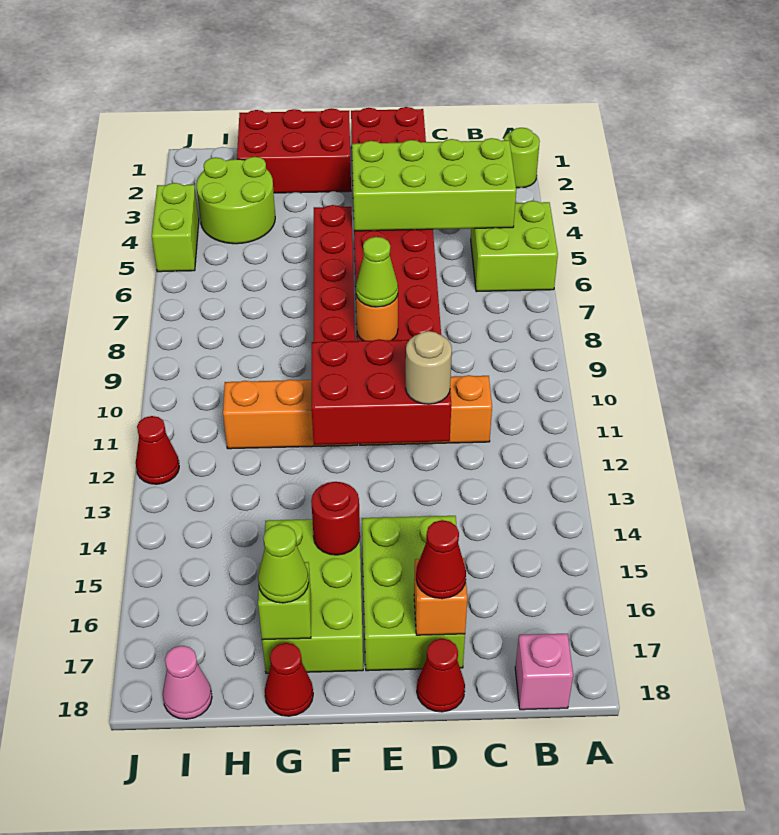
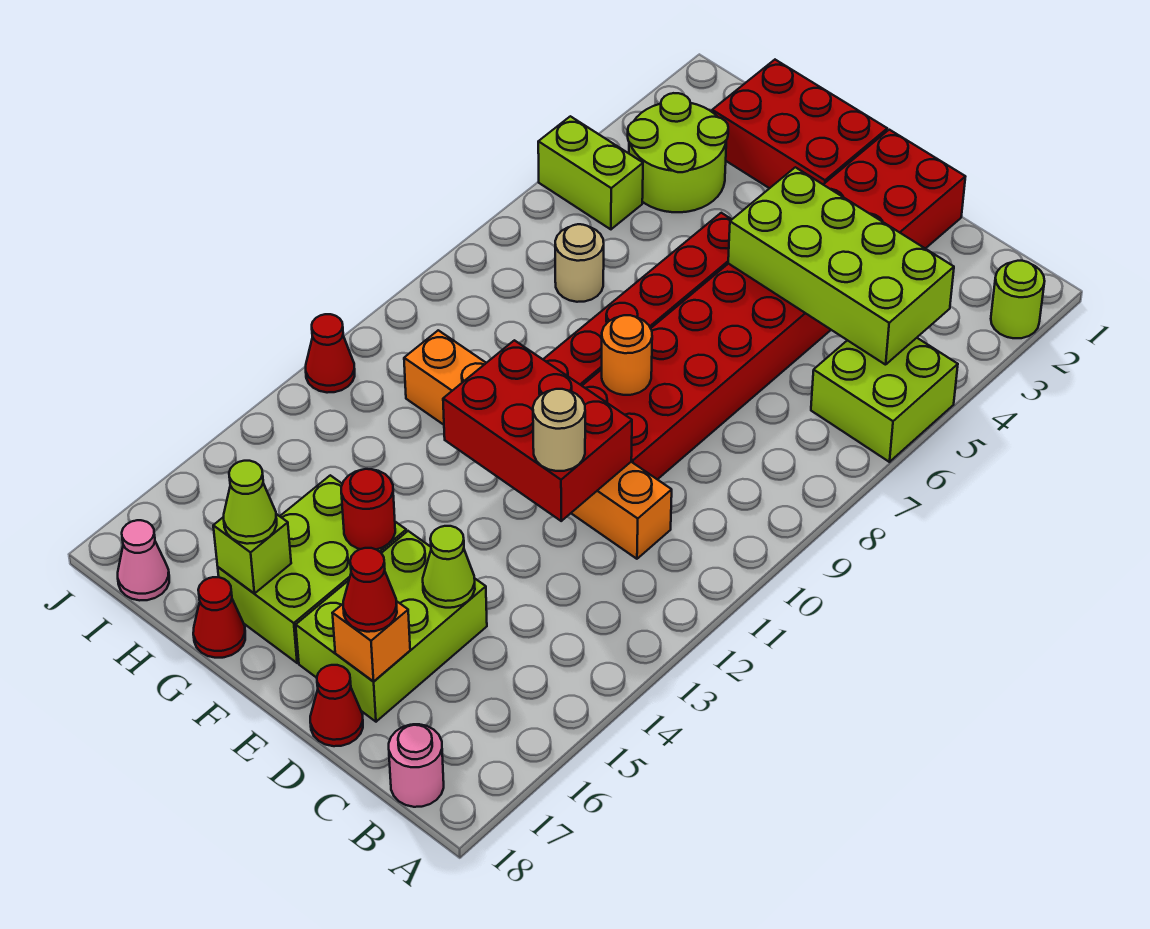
pink brick B18 level 1 -> pink round brick B18 level 1
lime cone E9 level 3 -> lime cone D15 level 2
none -> tan round brick H7 level 1
lime brick J4:J5 level 1 -> lime brick I5:J5 level 1

